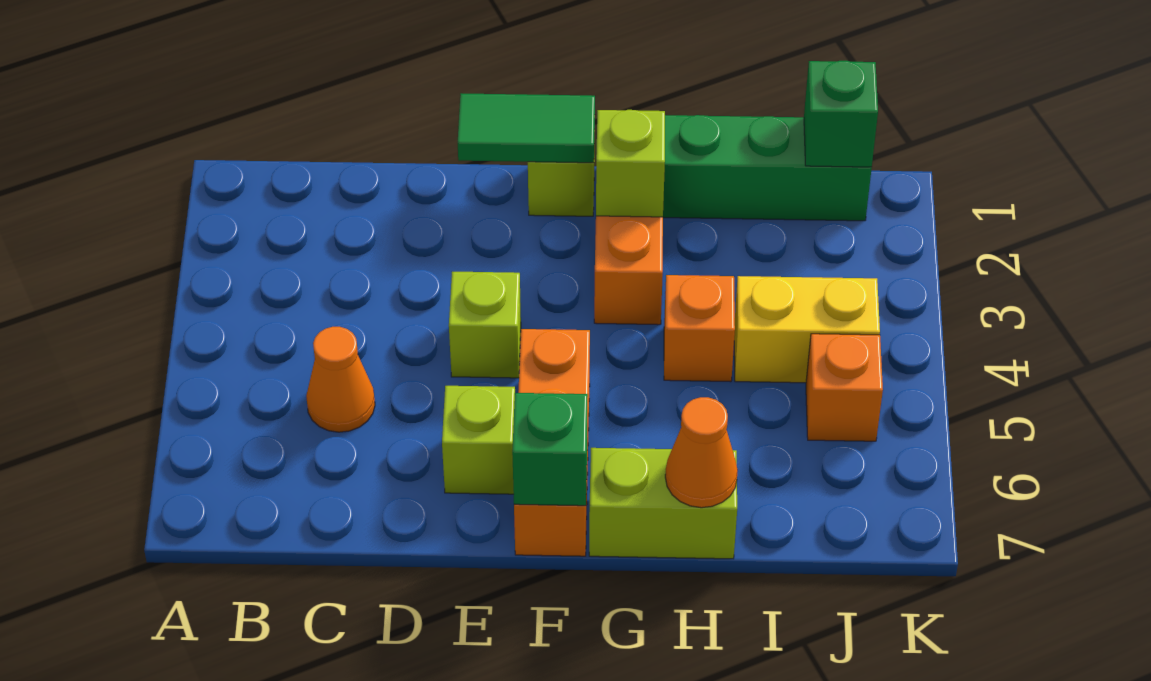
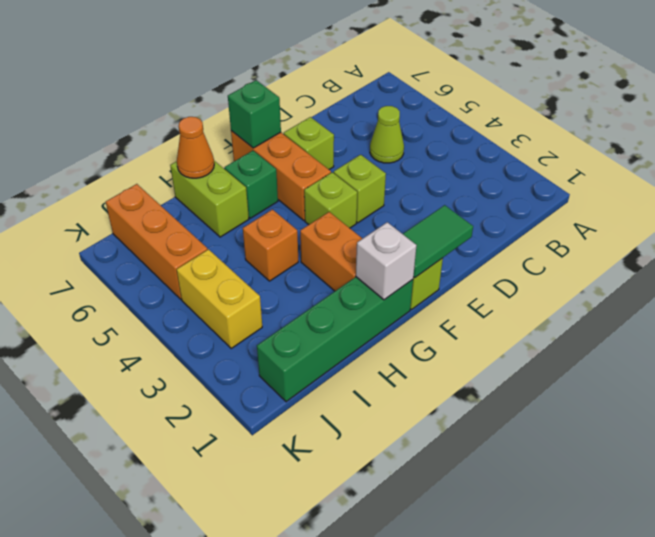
orange cone C5 level 1 -> lime cone C5 level 1
none -> white brick G1 level 2
lime brick G2 level 2 -> lime brick F4 level 1
lime brick G7:H7 level 1 -> lime brick H6:H7 level 1
yellow brick I4:J4 level 1 -> yellow brick J3:J4 level 1
green brick J1 level 2 -> green brick G6 level 1
orange brick J5 level 1 -> orange brick J5:J7 level 1

